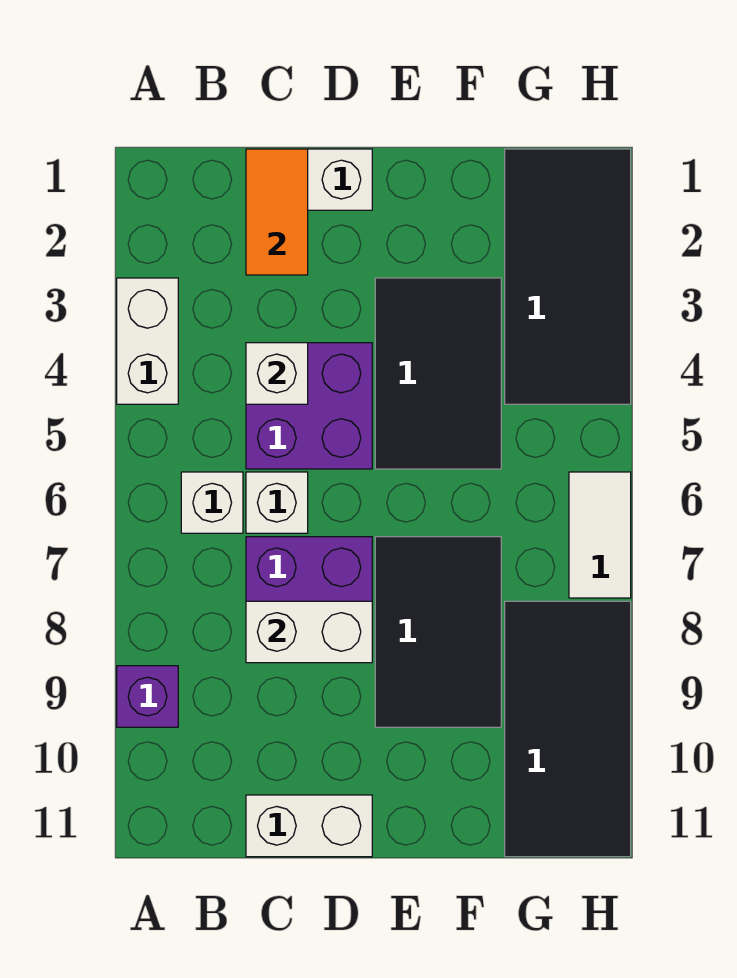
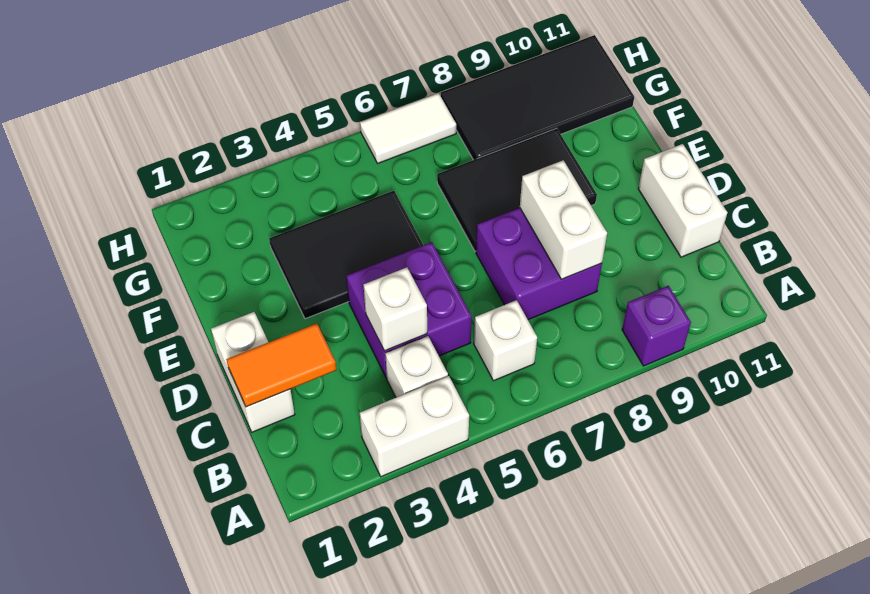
white brick C6 level 1 -> white brick B4 level 1
black tile G1:H4 level 1 -> none

